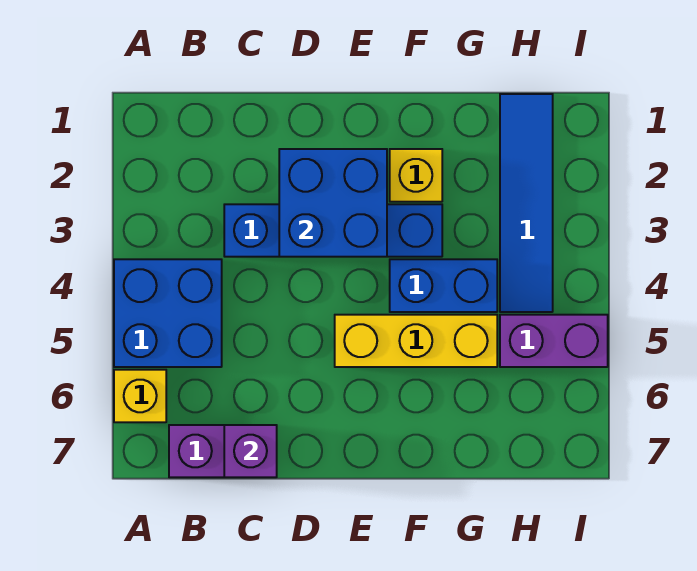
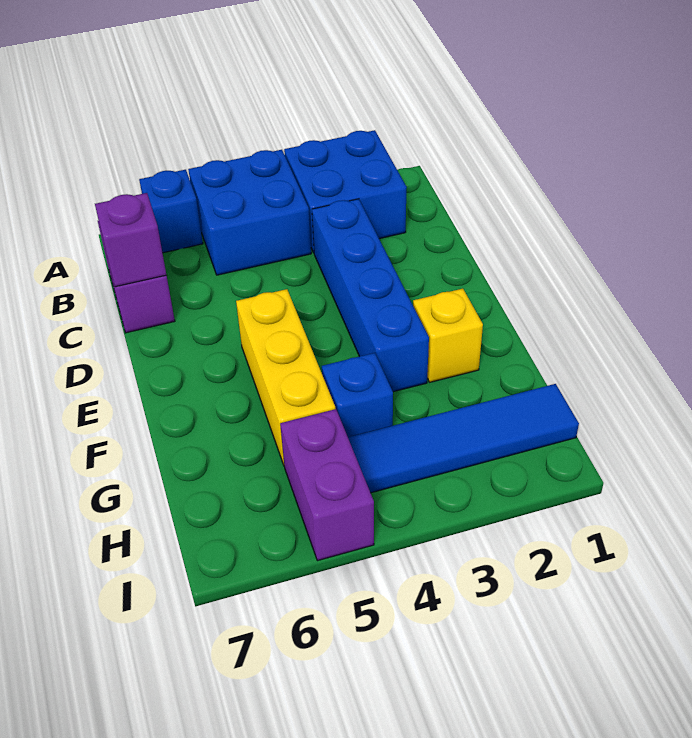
yellow brick A6 level 1 -> blue brick A6 level 1
blue brick D2:E3 level 2 -> blue brick A2:B3 level 1
blue brick F4:G4 level 1 -> blue brick G4 level 1

